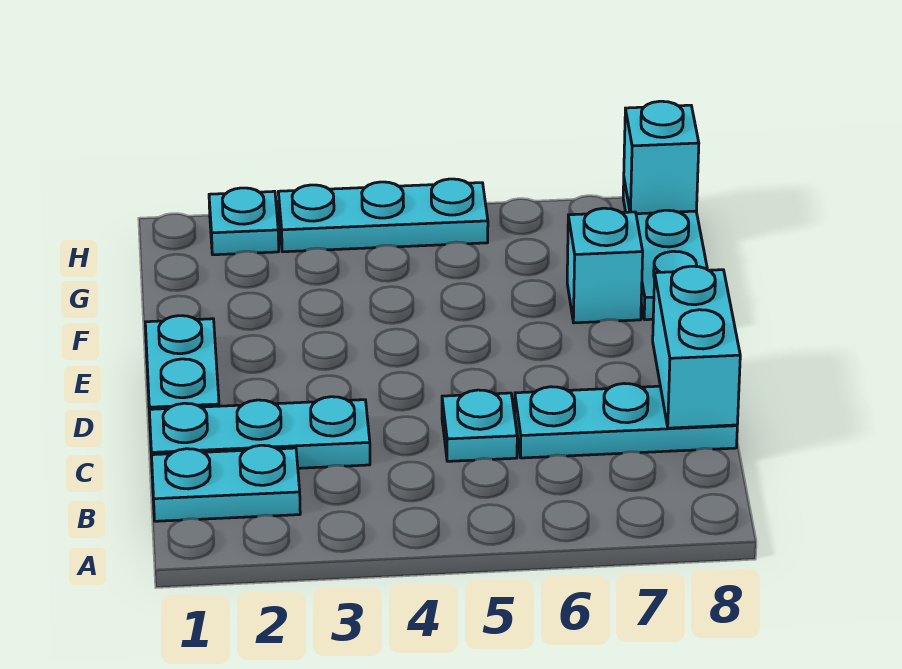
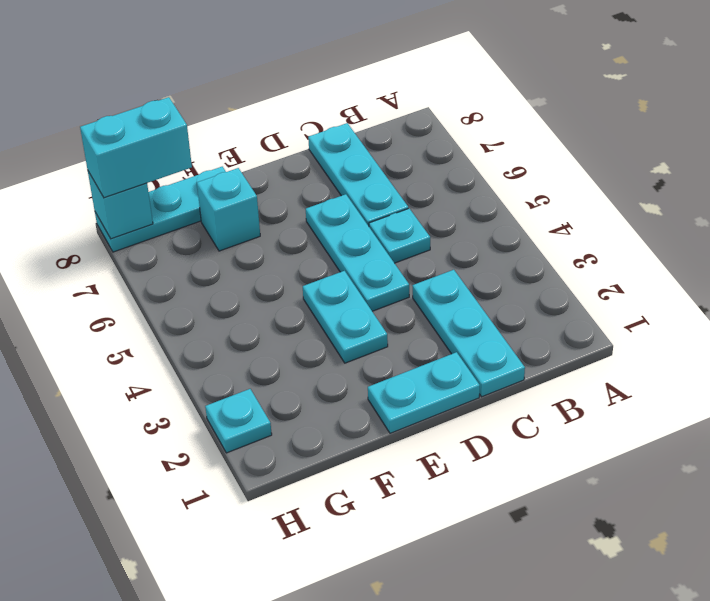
cyan plate B1:B2 level 1 -> cyan plate E3:E4 level 1
cyan brick C8:D8 level 2 -> cyan brick G8:H8 level 3
cyan plate H3:H5 level 1 -> cyan plate D4:D6 level 1

